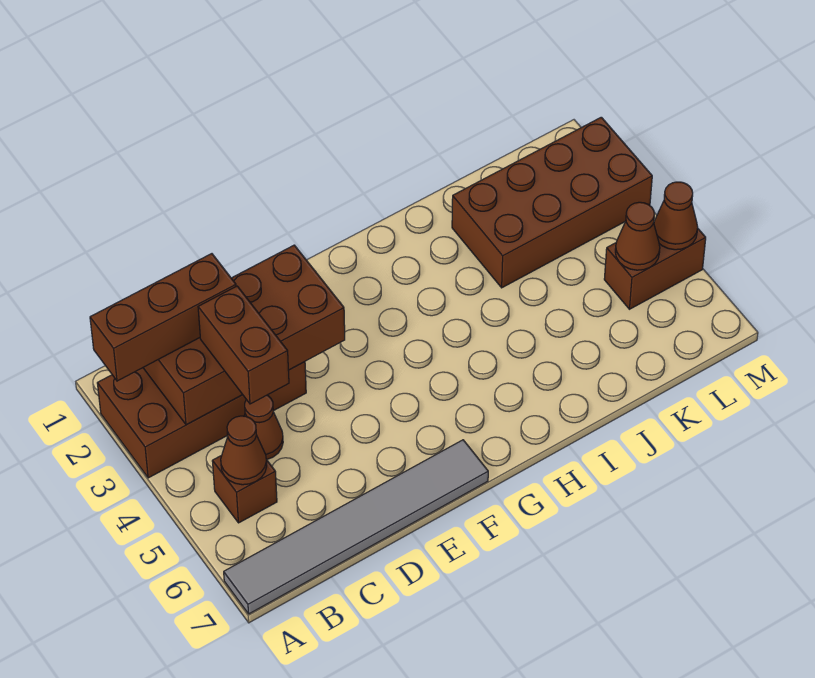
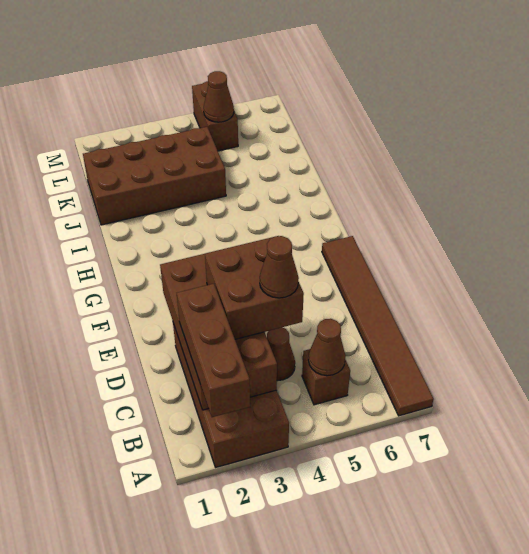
grey tile A7:F7 level 1 -> brown tile A7:F7 level 1
brown brick C3:C4 level 3 -> brown brick C3:D4 level 3
brown brick J2:M3 level 1 -> brown brick J1:K4 level 1
brown cone M5 level 2 -> brown cone C4 level 4

